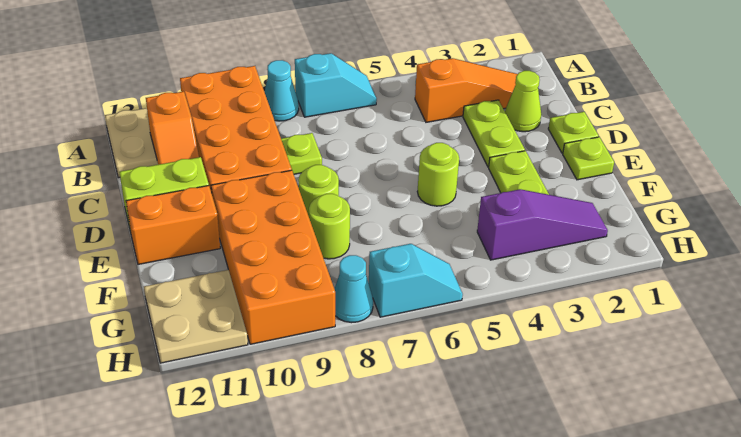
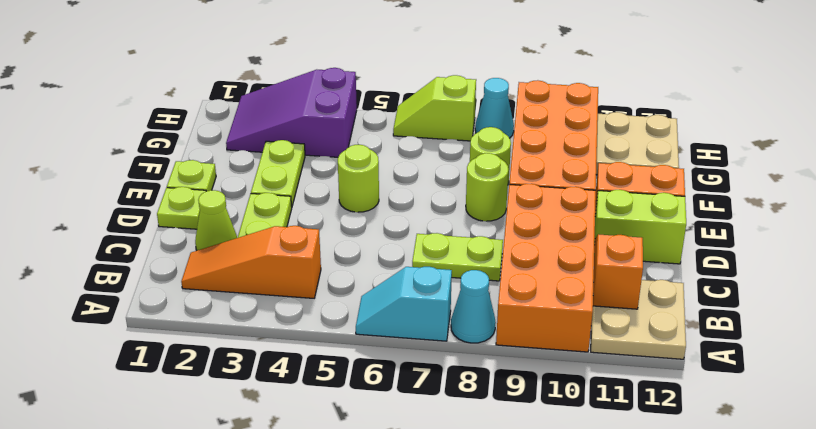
lime plate C8 level 1 -> lime plate C7:C8 level 1
purple slope G2:G4 level 1 top 4 -> purple slope G2:H4 level 1 top 4
cyan slope H6:H7 level 1 top 7 -> lime slope H6:H7 level 1 top 7

